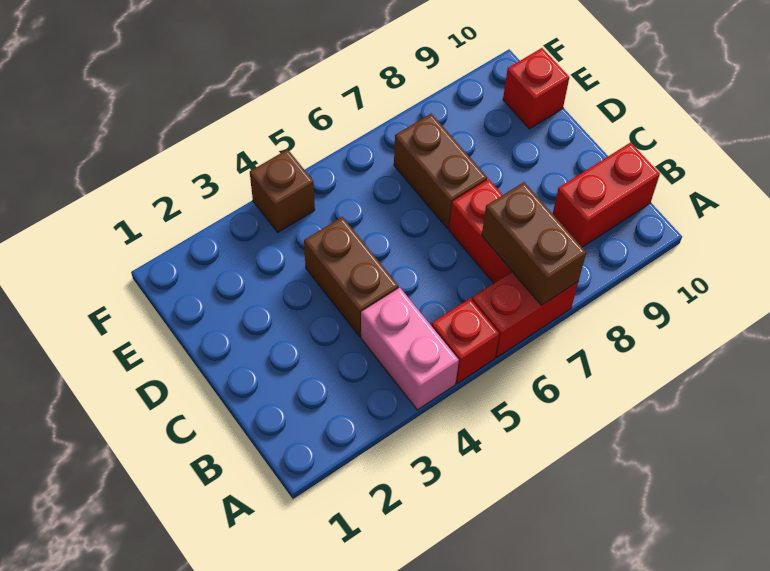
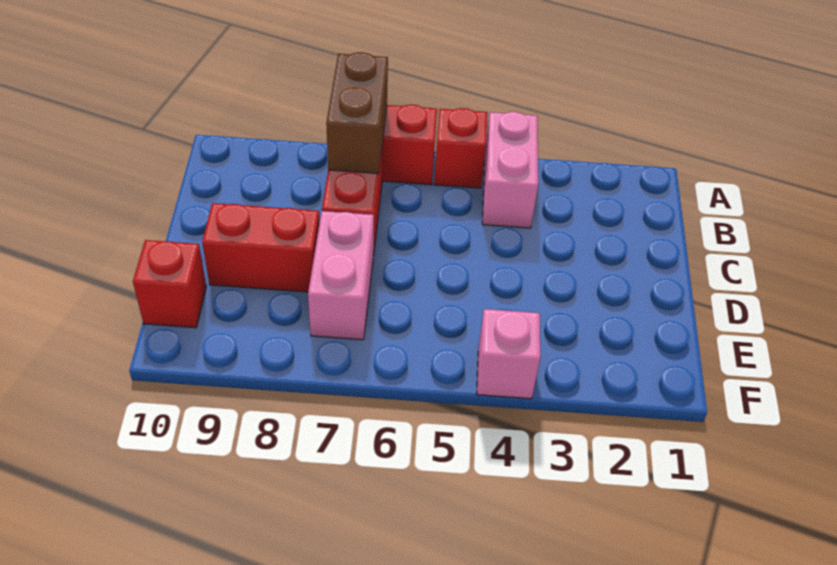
red brick B9:B10 level 1 -> red brick D8:D9 level 1
brown brick C4:D4 level 1 -> none
brown brick D7:E7 level 1 -> pink brick D7:E7 level 1
brown brick F4 level 1 -> pink brick F4 level 1

